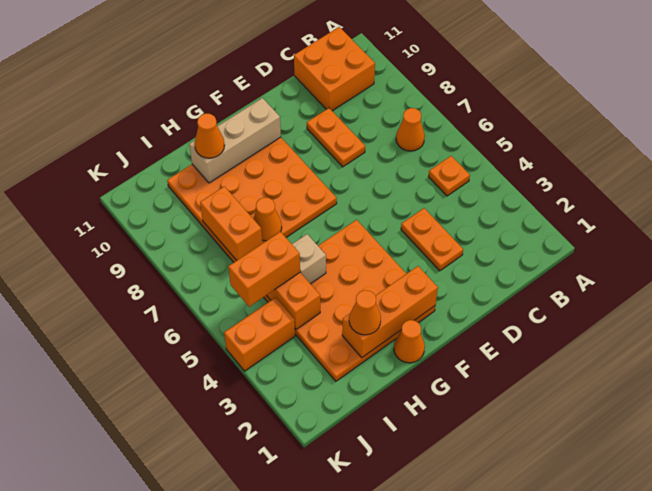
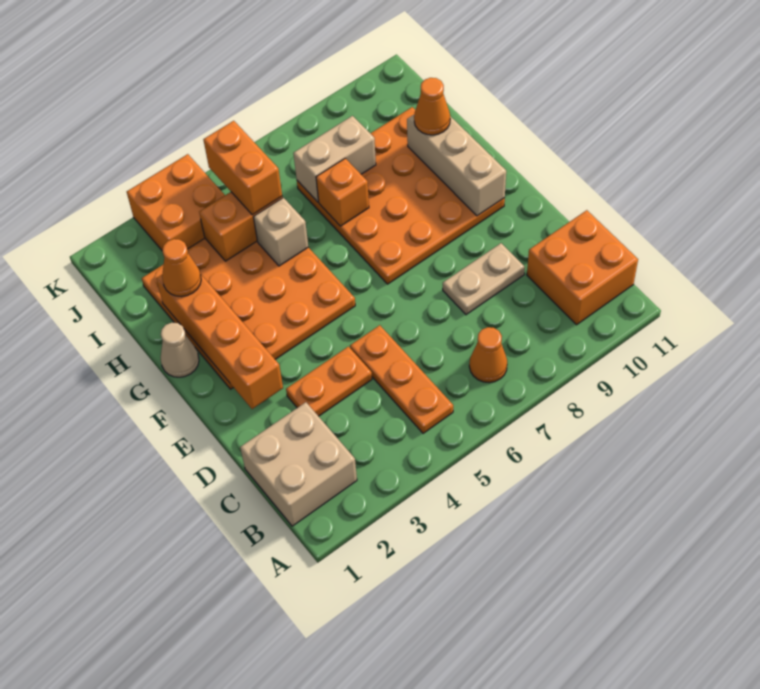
none -> tan brick B1:C2 level 1
orange plate B5 level 1 -> orange plate B5:D5 level 1
orange plate D8:D9 level 1 -> tan plate D8:D9 level 1
orange brick F2:H2 level 2 -> orange brick E2:H2 level 2
orange cone G1 level 1 -> tan cone G1 level 1
orange cone H7 level 2 -> orange brick H7 level 2
orange brick I7:I8 level 2 -> tan brick I7:I8 level 2
orange brick J4:K4 level 1 -> orange brick J3:K4 level 1

